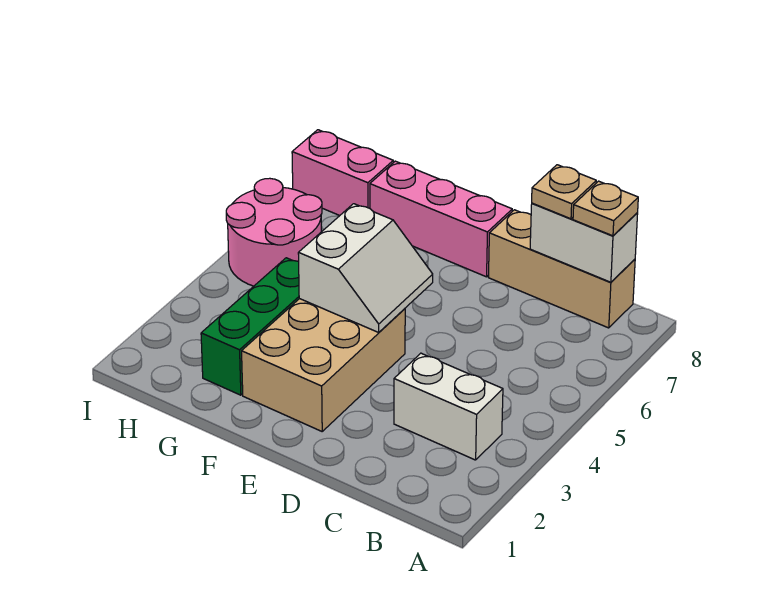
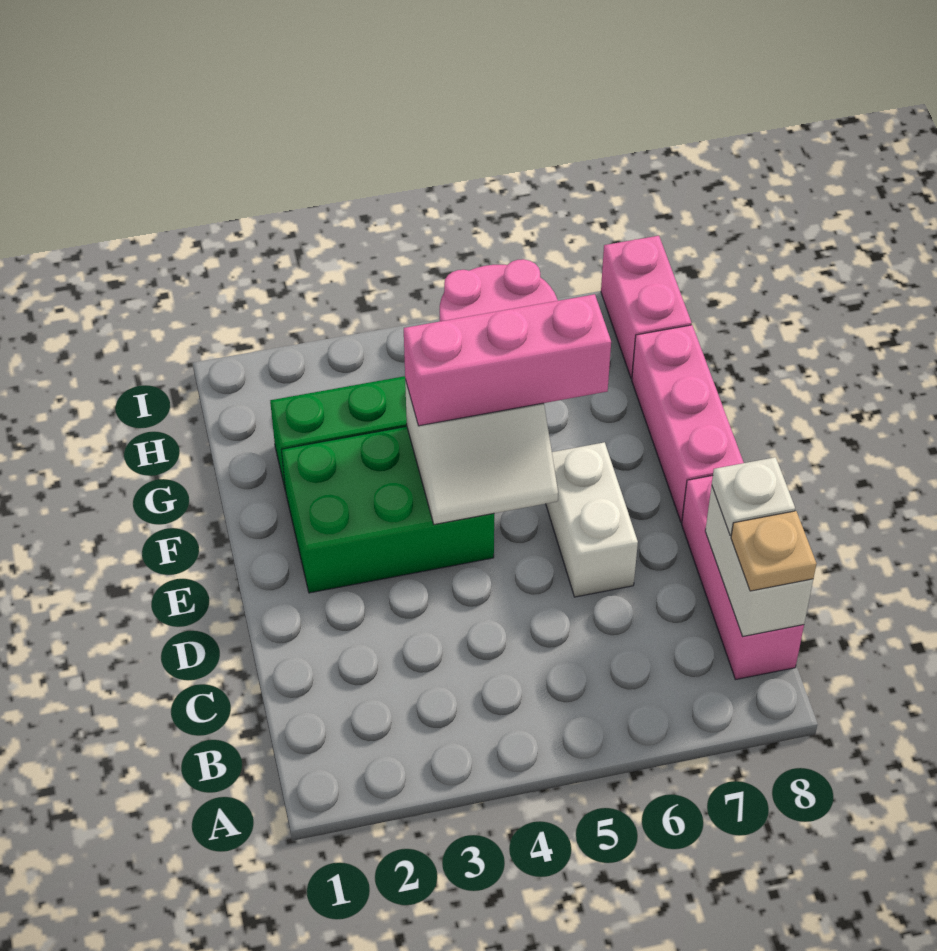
white brick B3:C3 level 1 -> white brick D6:E6 level 1
tan brick B8:D8 level 1 -> pink brick B8:D8 level 1
tan plate C8 level 3 -> white plate C8 level 3
tan brick E2:F4 level 1 -> green brick E2:F4 level 1
none -> pink brick F4:F6 level 3

